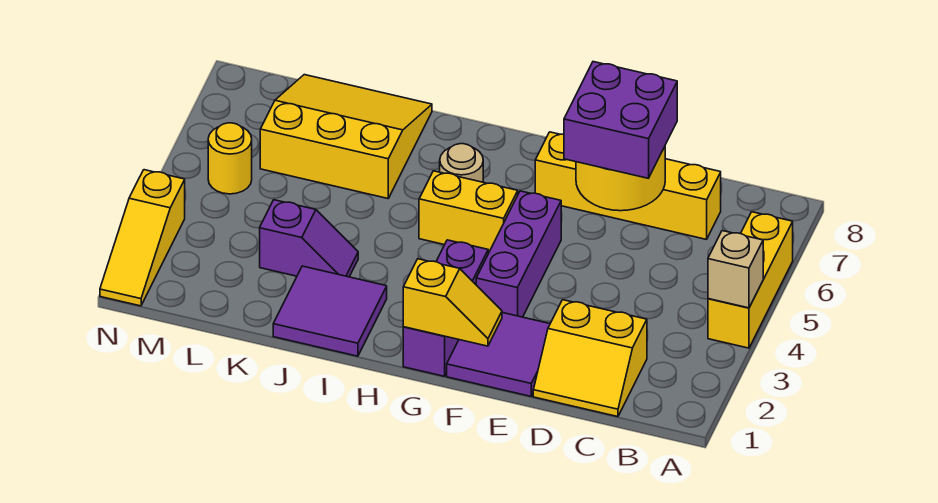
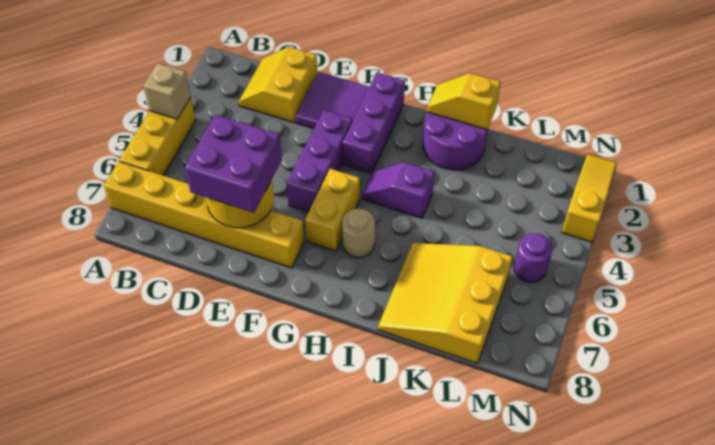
yellow slope C1:D2 level 1 top 2 -> yellow slope C1:D2 level 1 top D
yellow brick C7:F7 level 1 -> yellow brick A7:F7 level 1
yellow slope F1:G1 level 2 top G -> yellow slope I1:J1 level 2 top J
yellow brick G5:H5 level 1 -> yellow brick G5:G6 level 1
purple tile I1:J2 level 1 -> purple round brick I1:J2 level 1
purple slope J3:K3 level 1 top K -> purple slope H4:I4 level 1 top I
yellow slope J6:L8 level 1 top 6 -> yellow slope J6:L8 level 1 top L
yellow round brick M5 level 1 -> purple round brick M5 level 1

